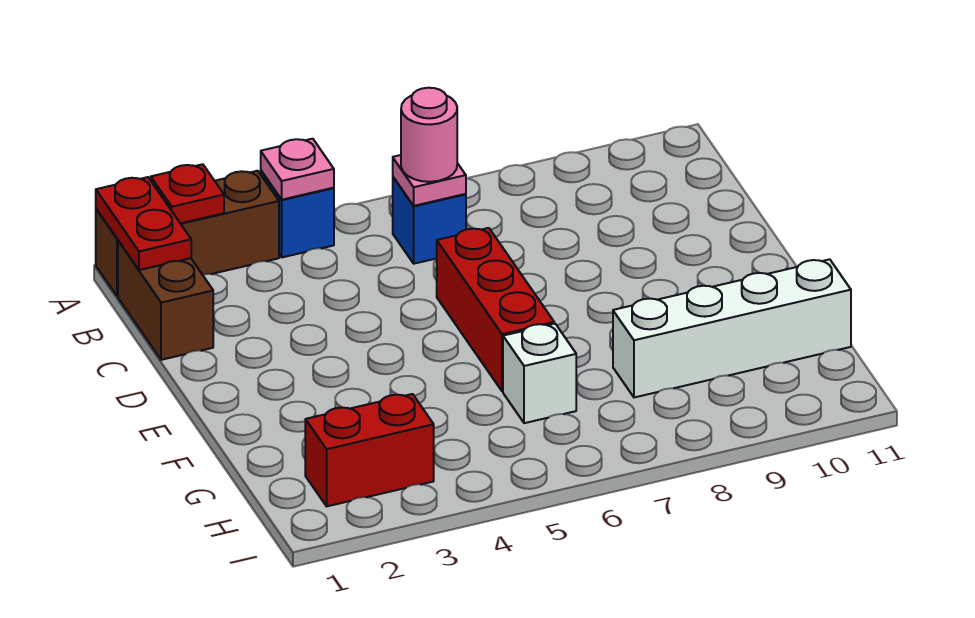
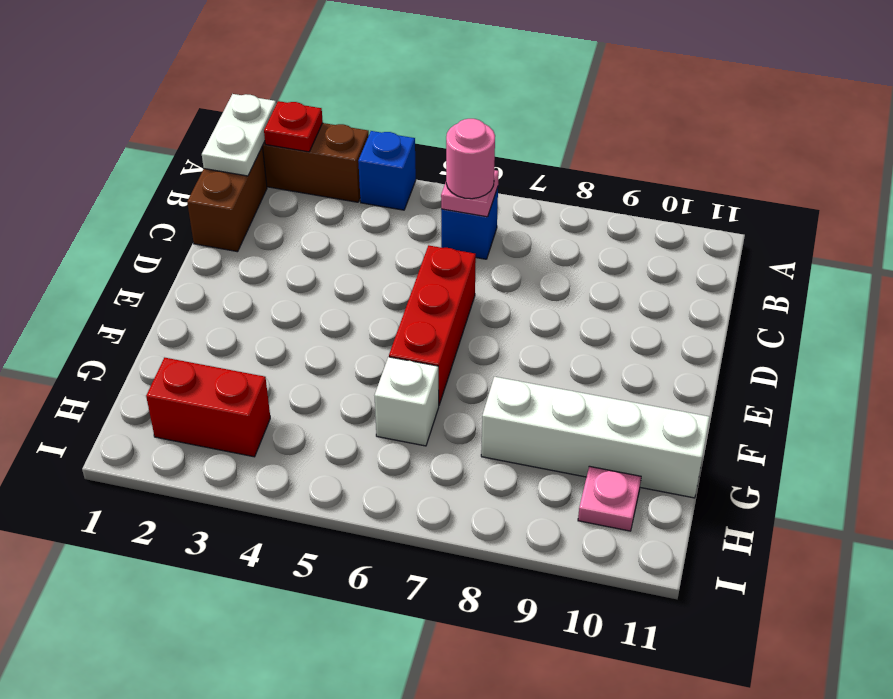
red plate A1:B1 level 2 -> white plate A1:B1 level 2
pink plate A4 level 2 -> pink plate H10 level 1

